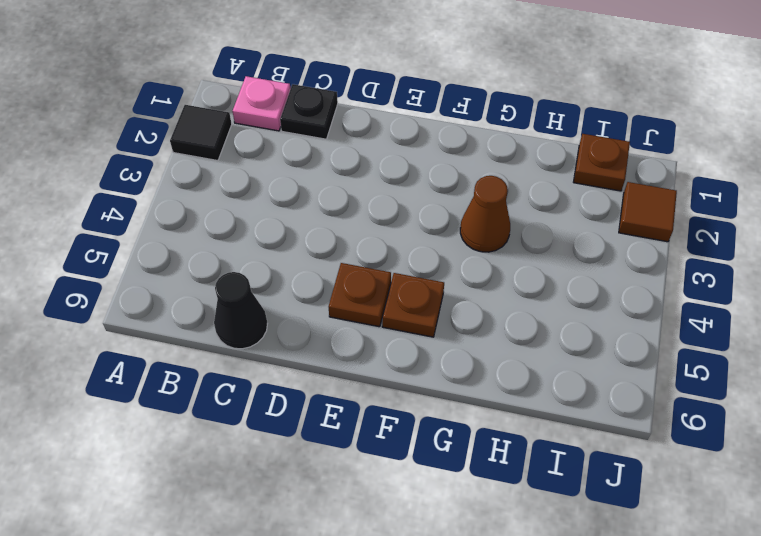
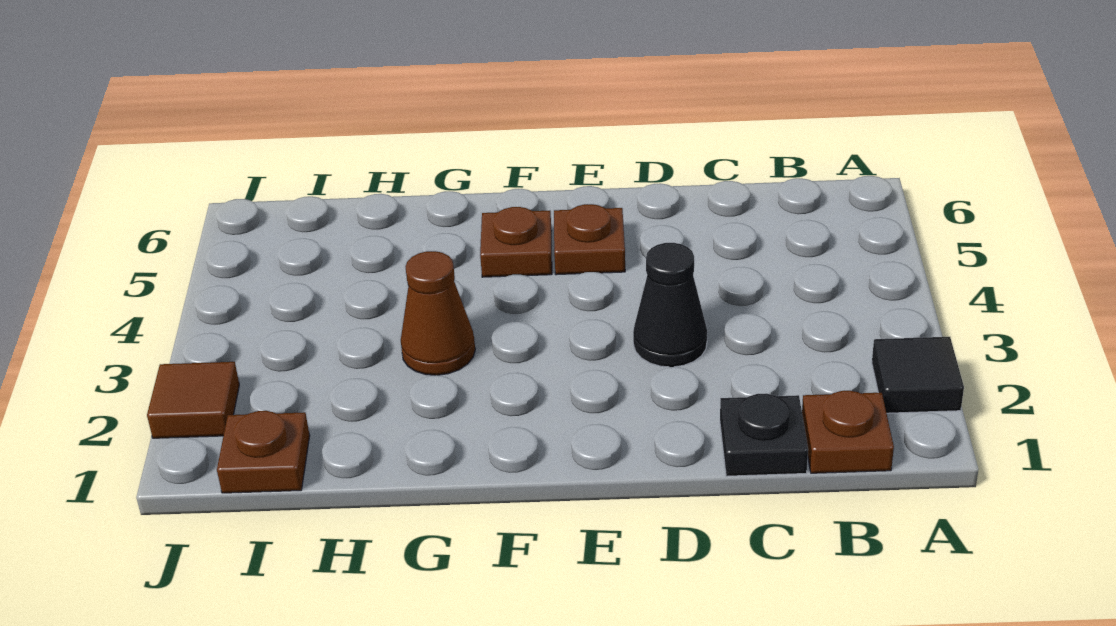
pink plate B1 level 1 -> brown plate B1 level 1
black cone C6 level 1 -> black cone D3 level 1

